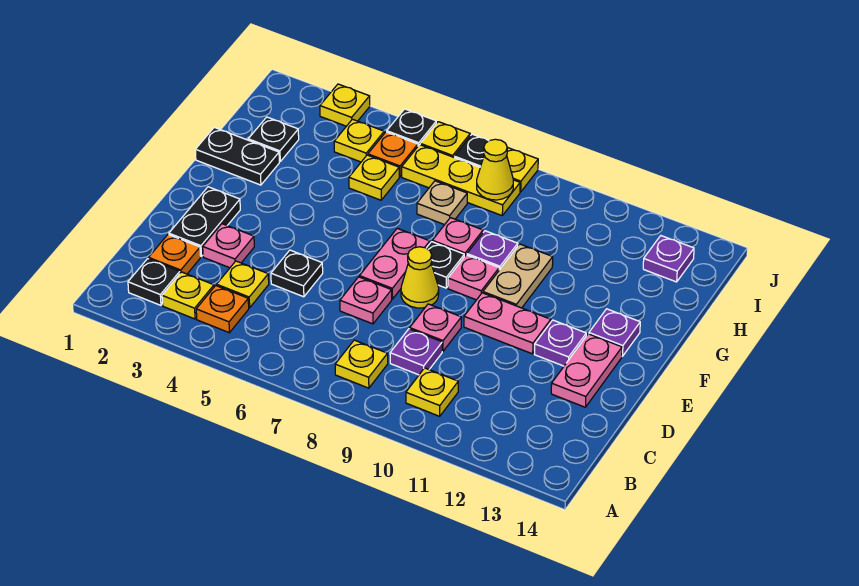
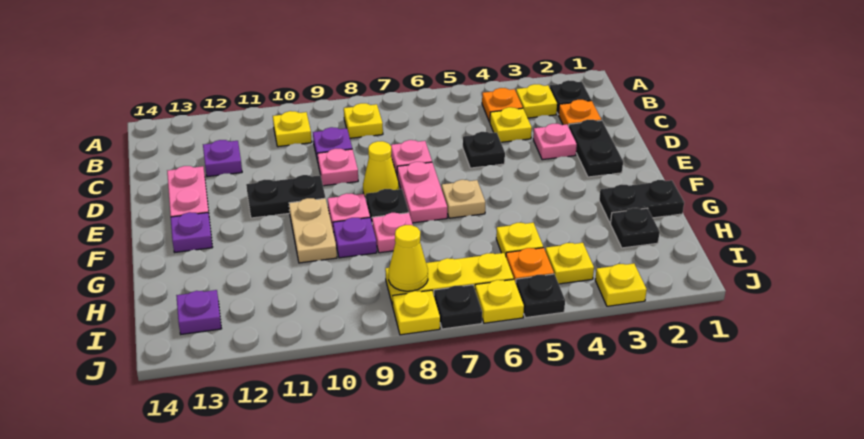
pink plate E10:E11 level 1 -> black plate E10:E11 level 1
purple plate E12 level 1 -> purple plate C12 level 1
tan plate H7 level 1 -> tan plate F6 level 1

